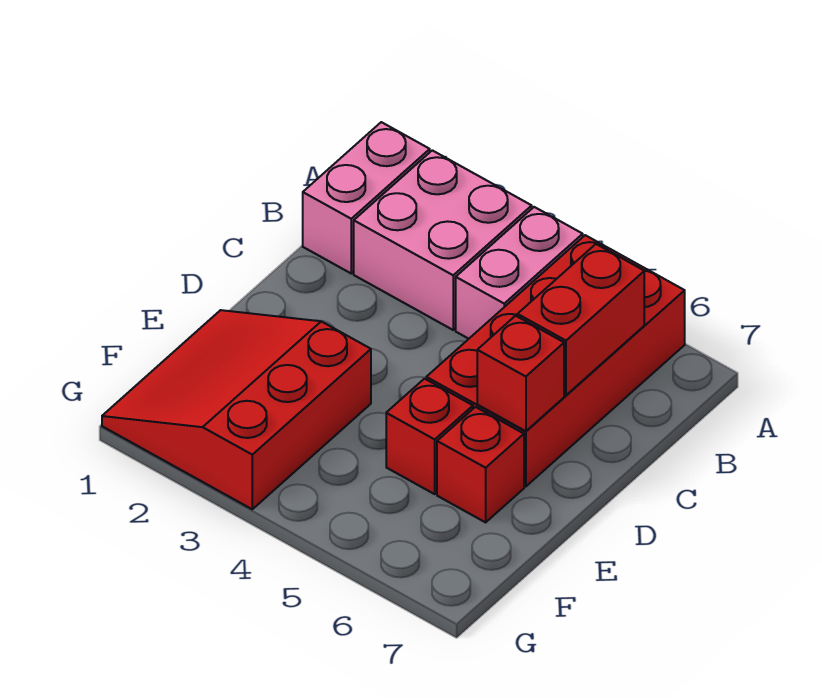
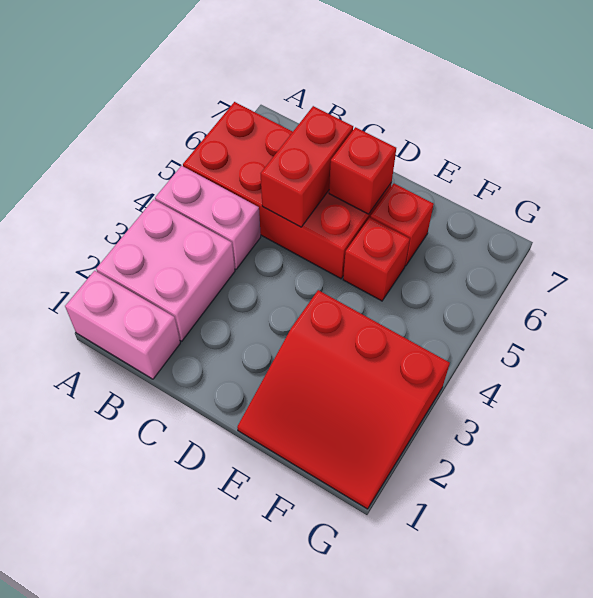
red brick B6:C6 level 2 -> red brick C5:C6 level 2

